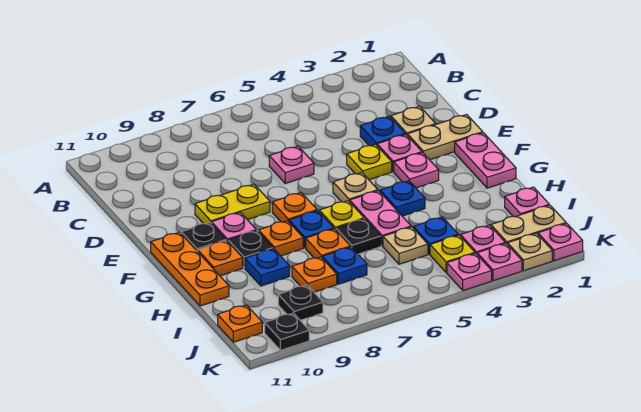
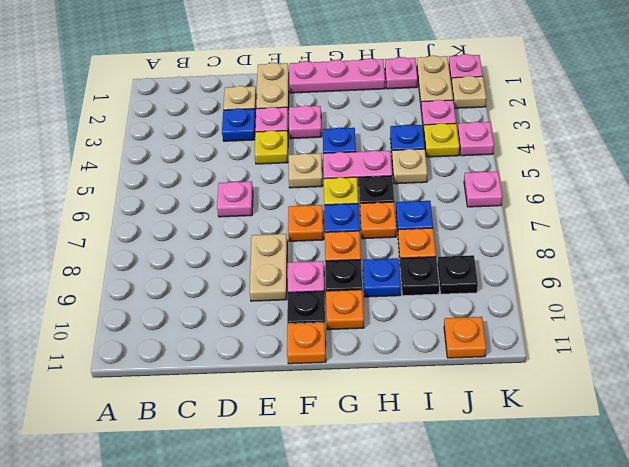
yellow plate E8:E9 level 1 -> tan plate E8:E9 level 1
pink plate F1:G1 level 1 -> pink plate F1:H1 level 1
orange plate F11:H11 level 1 -> orange plate F11 level 1
pink plate K3 level 1 -> pink plate K6 level 1
black plate K10 level 1 -> black plate I9 level 1

